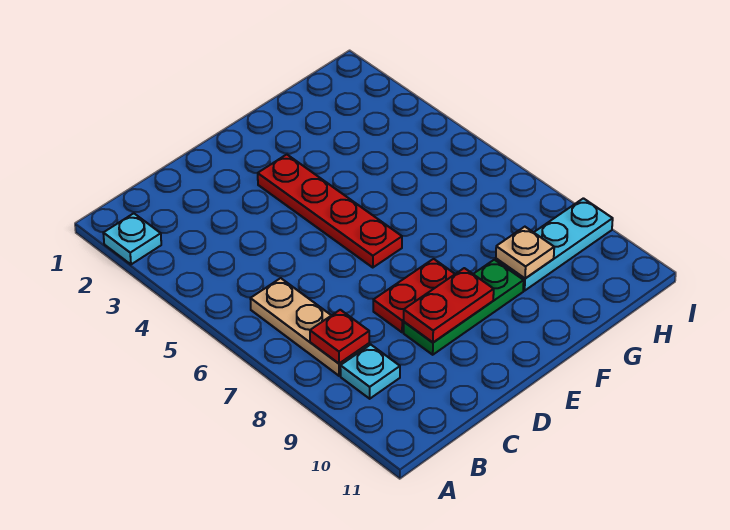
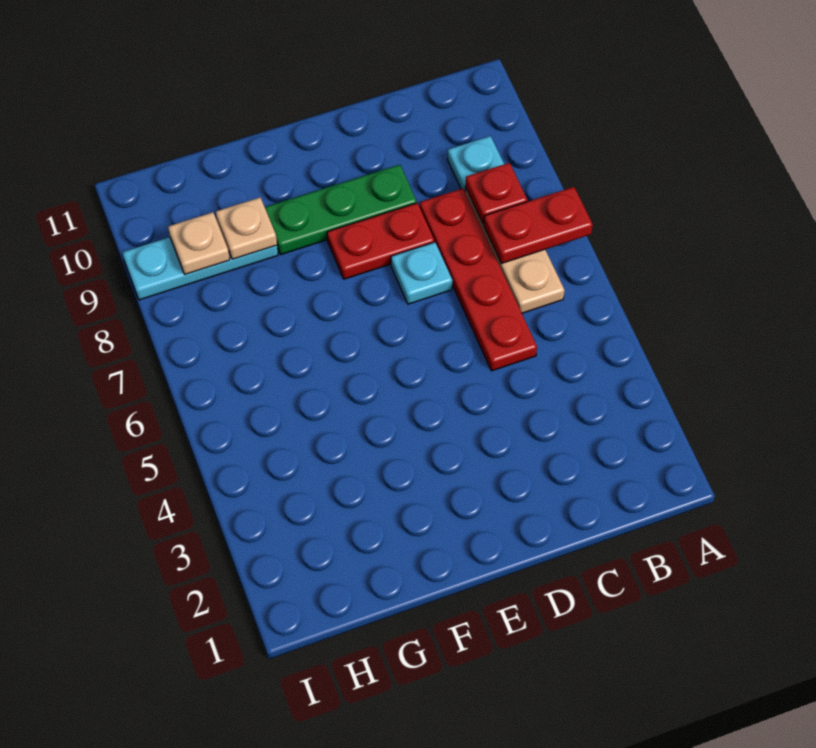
cyan plate A2 level 1 -> cyan plate D7 level 1
red plate D9:E9 level 2 -> red plate A7:B7 level 2
red plate E3:E6 level 1 -> red plate C5:C8 level 1
none -> tan plate H9 level 2

